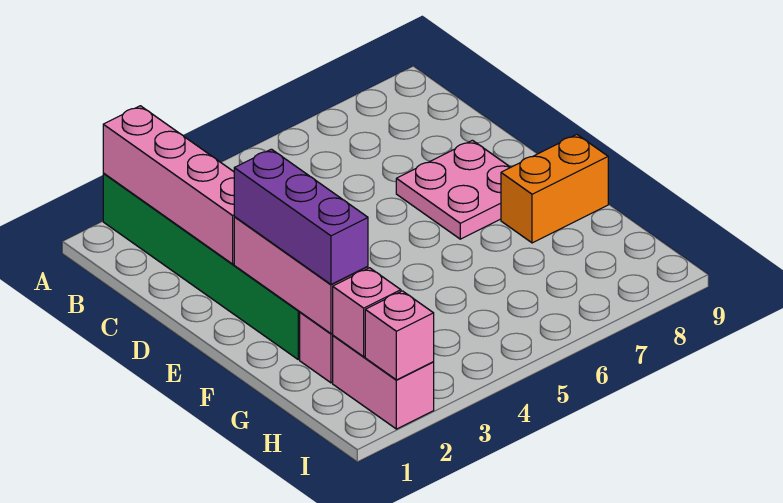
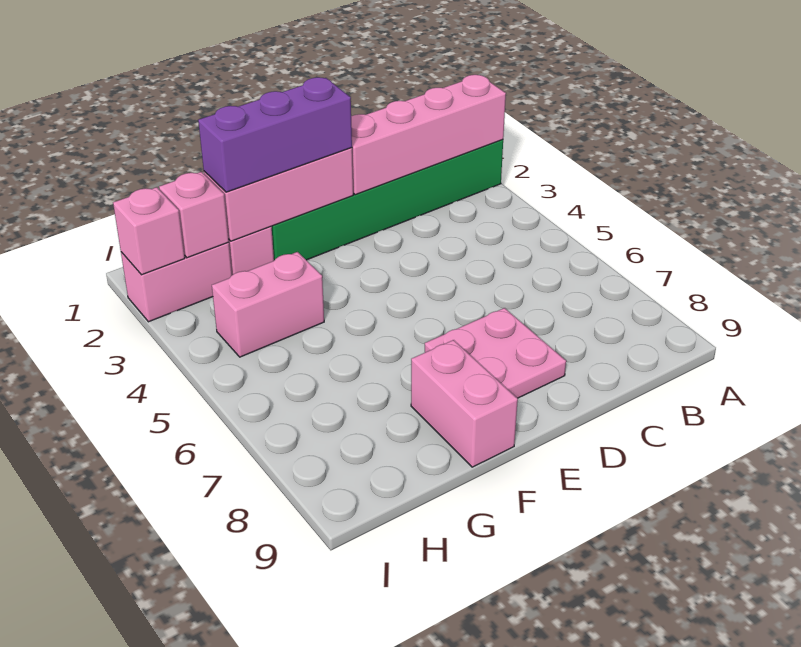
orange brick F8:F9 level 1 -> pink brick F8:F9 level 1
none -> pink brick G4:H4 level 1

